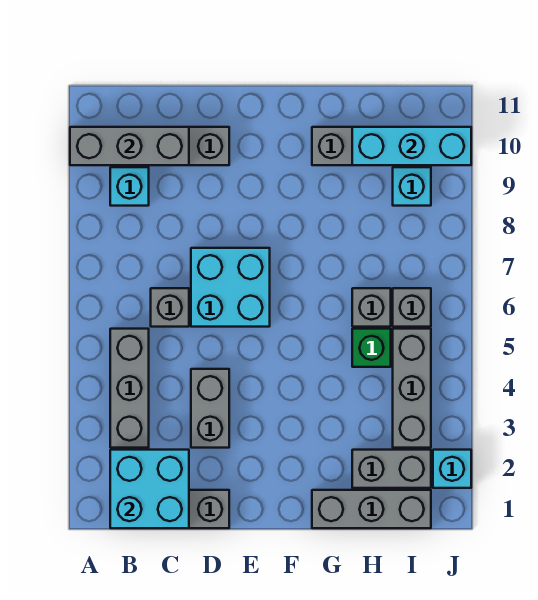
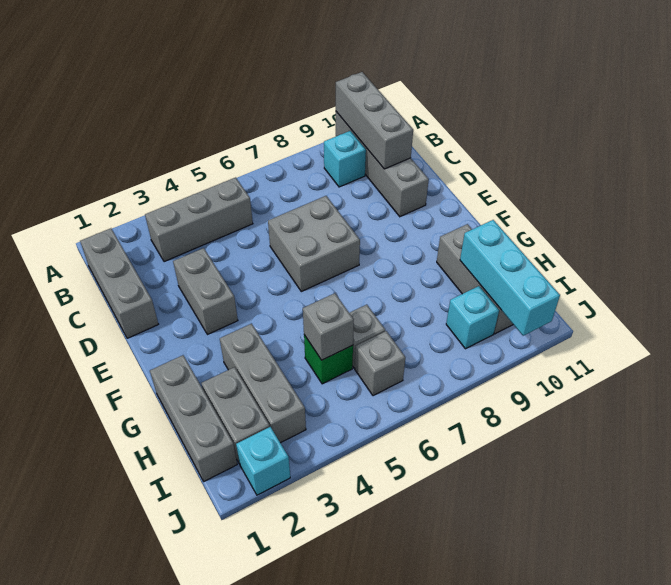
cyan brick B1:C2 level 2 -> none
grey brick C6 level 1 -> grey brick H5 level 2
grey brick D3:D4 level 1 -> grey brick D3:E3 level 1
cyan brick D6:E7 level 1 -> grey brick D6:E7 level 1
grey brick I3:I5 level 1 -> grey brick G3:I3 level 1

